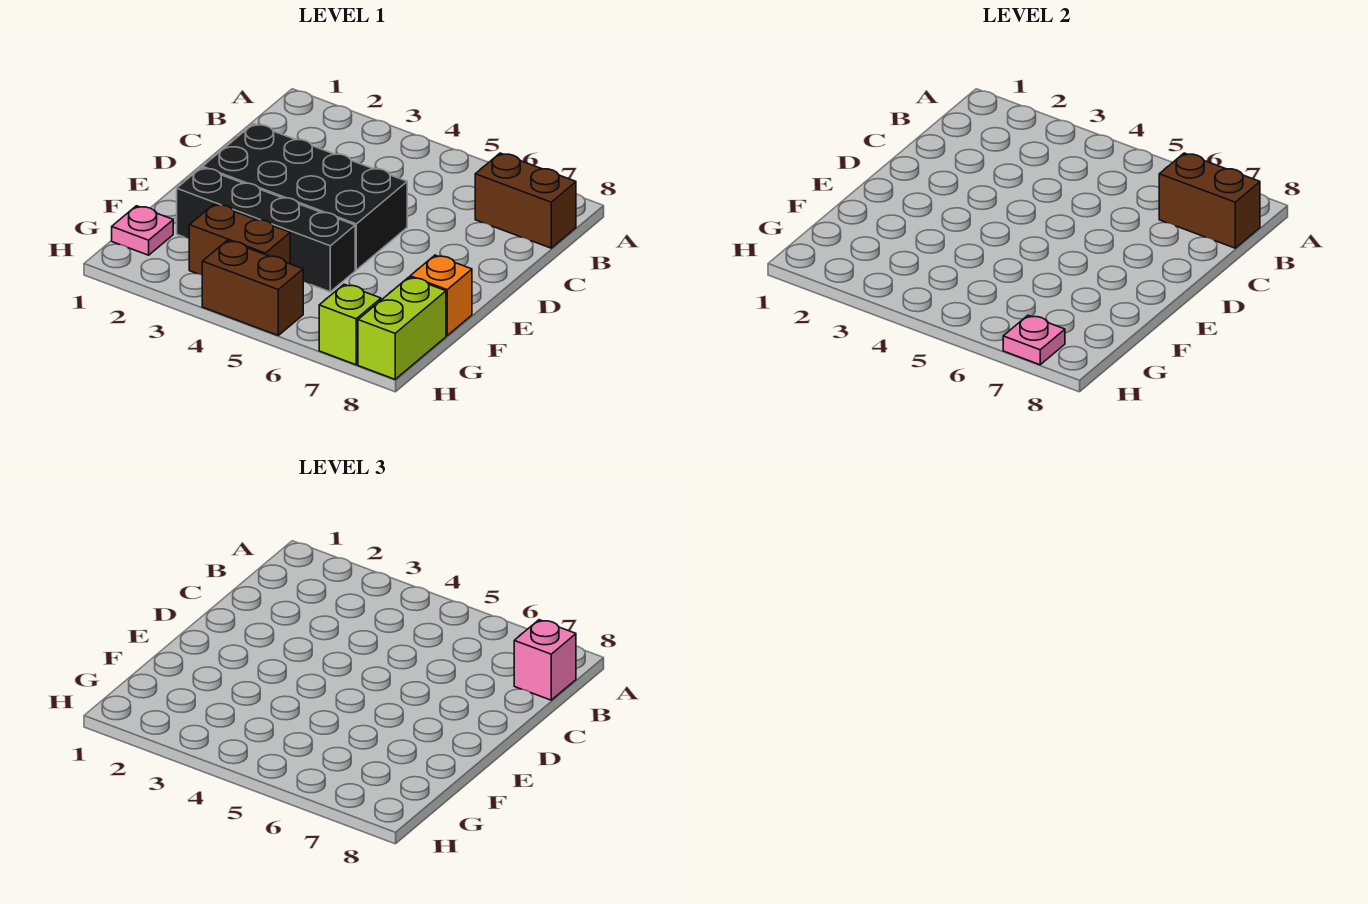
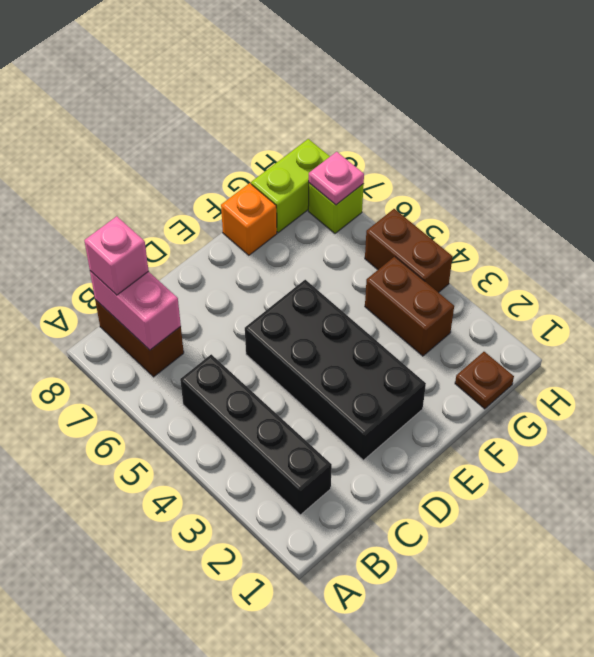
brown brick B7:B8 level 2 -> pink brick B7:B8 level 2
black brick F2:F5 level 1 -> black brick B2:B5 level 1
pink plate G1 level 1 -> brown plate G1 level 1

